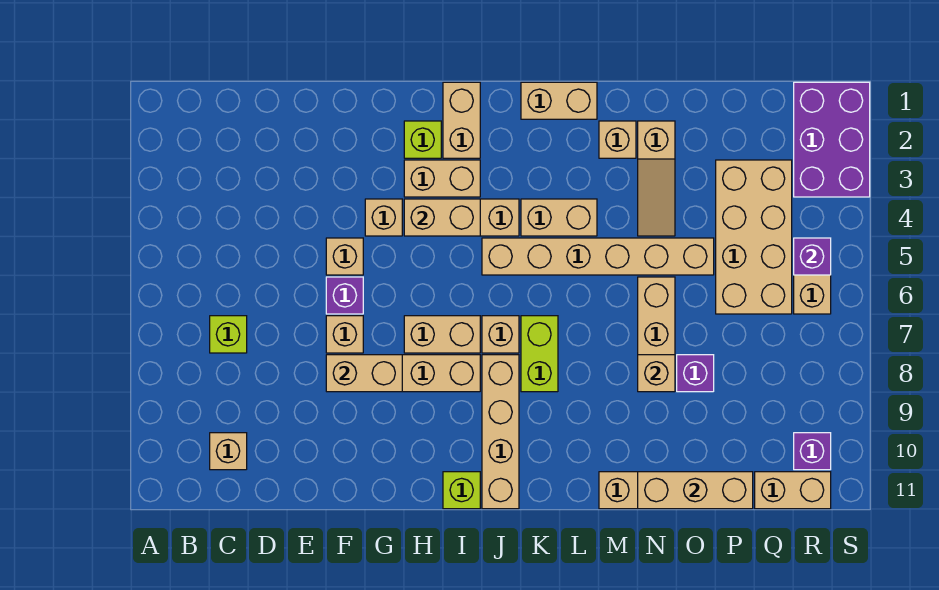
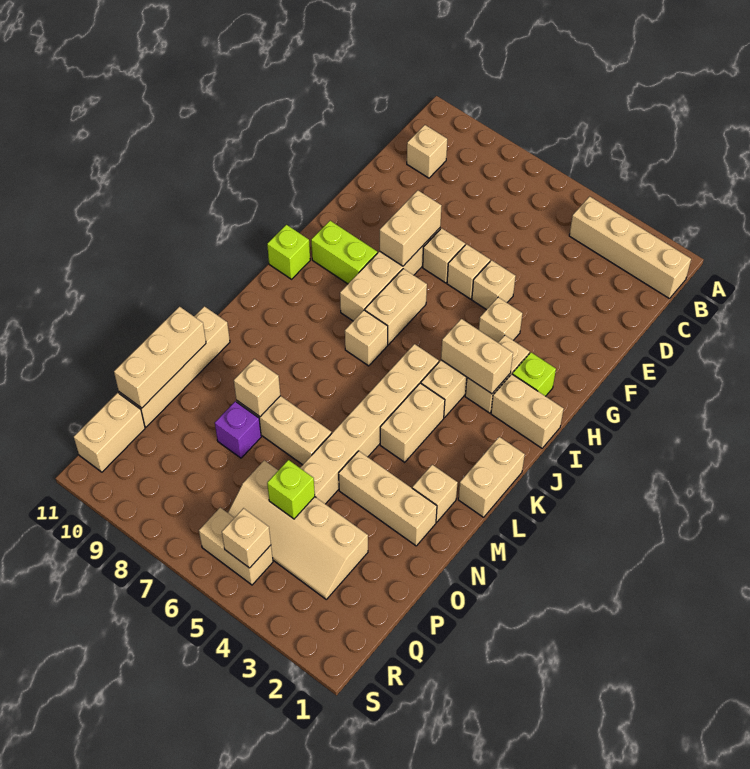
lime brick C7 level 1 -> lime brick P5 level 2
purple brick F6 level 1 -> tan brick F6 level 1
tan brick H4:I4 level 2 -> tan brick I3:I4 level 2
tan brick J8:J11 level 1 -> tan brick B1:B4 level 1
lime brick K7:K8 level 1 -> lime brick H9:H10 level 1
tan slope N2:N4 level 1 top 2 -> tan brick N2:N4 level 1
tan brick P3:Q6 level 1 -> tan slope P3:Q6 level 1 top P
purple brick R1:S3 level 1 -> none
purple brick R5 level 2 -> tan brick R5 level 2
purple brick R10 level 1 -> none

